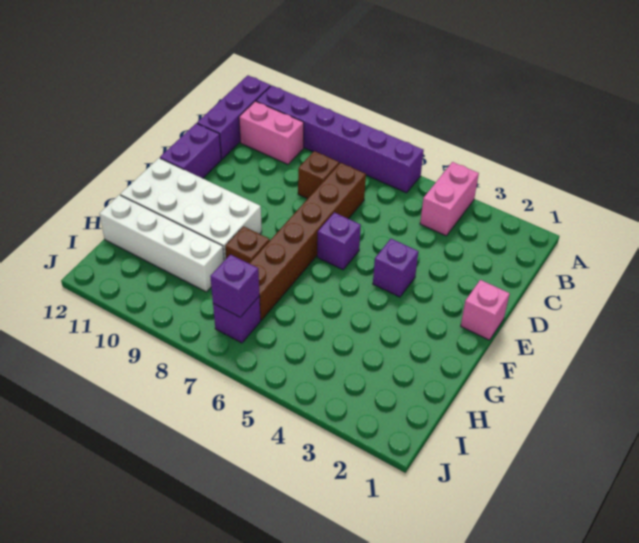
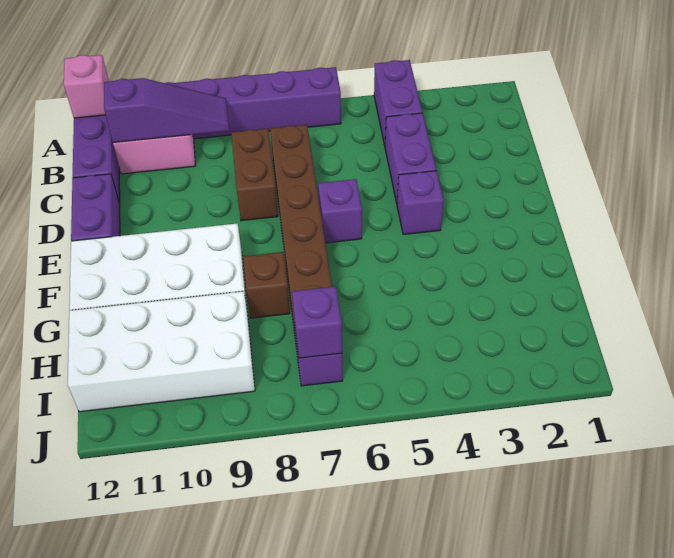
pink brick A4:B4 level 1 -> purple brick A4:B4 level 1
none -> purple slope B9:B11 level 2 top 11
none -> purple brick C4:D4 level 1
brown brick C8 level 1 -> brown brick C8:D8 level 1
pink brick E1 level 1 -> pink brick A12 level 2
white brick H9:H12 level 1 -> white brick H9:I12 level 1

